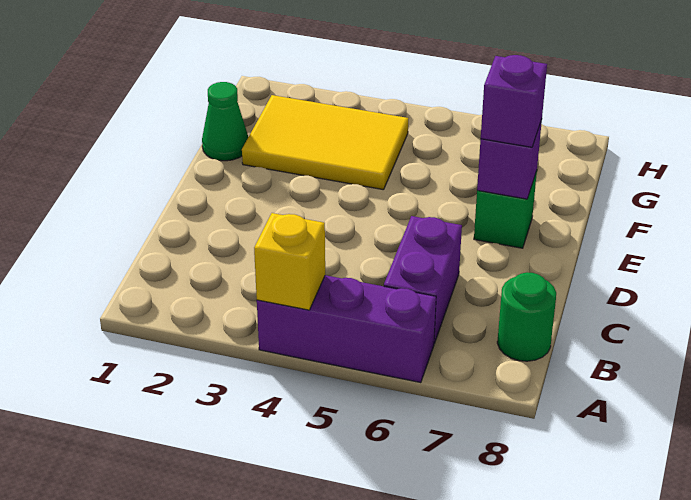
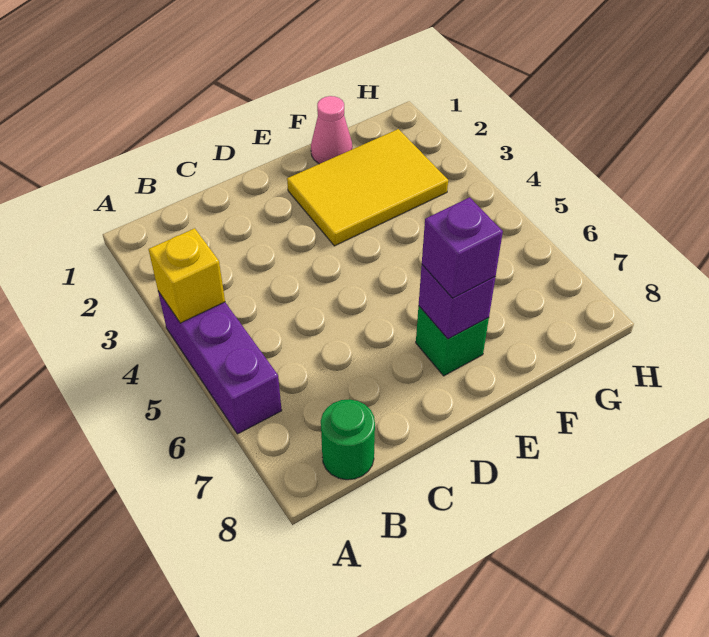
purple brick B6:C6 level 1 -> none
green cone F1 level 1 -> pink cone F1 level 1
yellow tile F2:G4 level 1 -> yellow tile E2:G3 level 1

